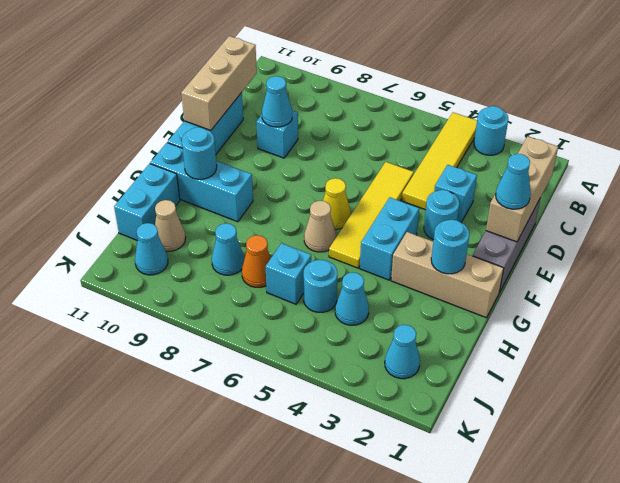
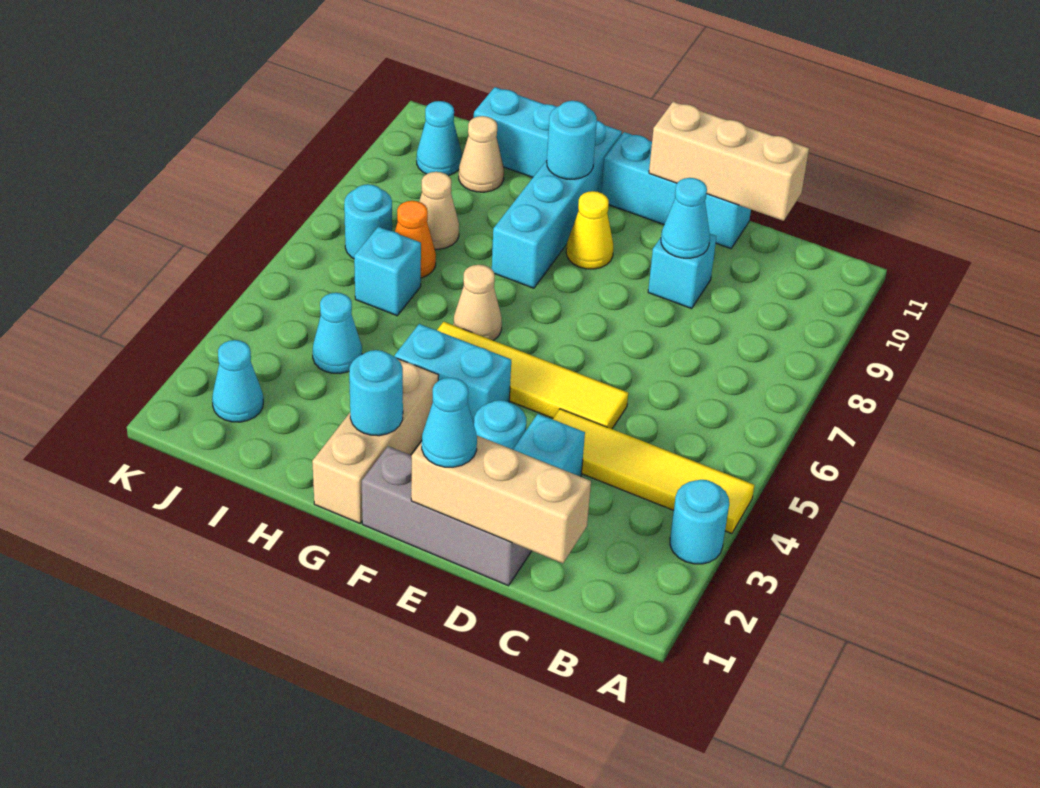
yellow cone F6 level 1 -> yellow cone F9 level 1
cyan brick G9:G11 level 1 -> cyan brick G8:G11 level 1
cyan round brick I5 level 1 -> cyan round brick J7 level 1
cyan cone I8 level 1 -> tan cone I8 level 1

